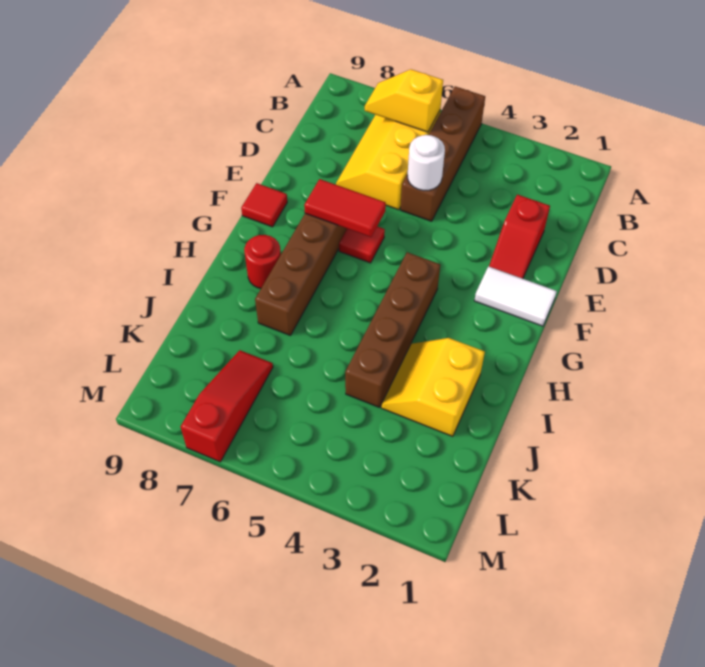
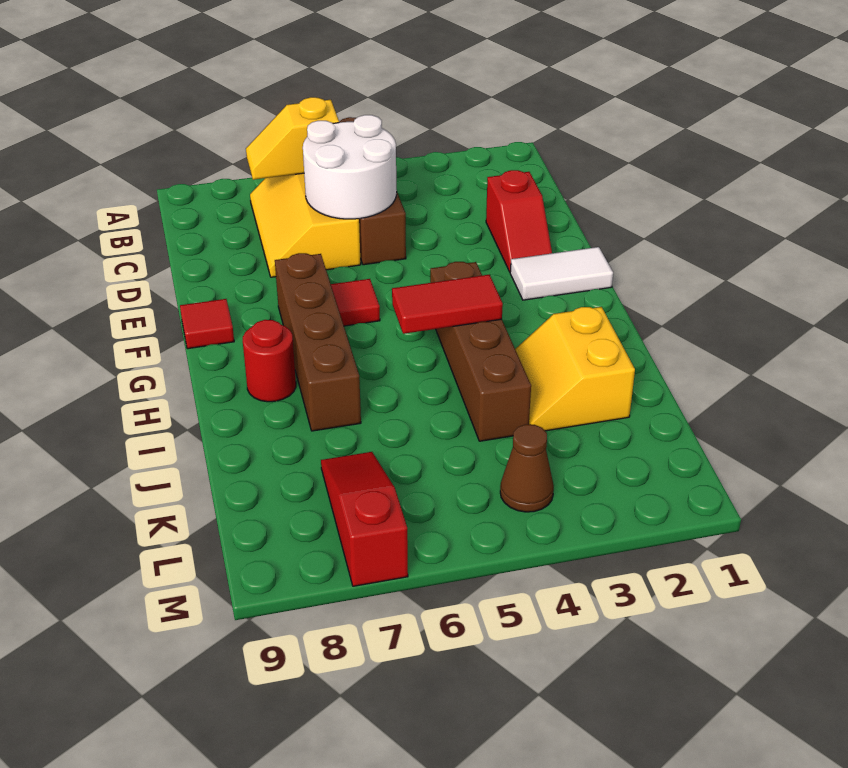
white round brick D5 level 2 -> white round brick C5:D6 level 2
red tile F6:F7 level 2 -> red tile H4:H5 level 2
none -> brown cone L4 level 1

